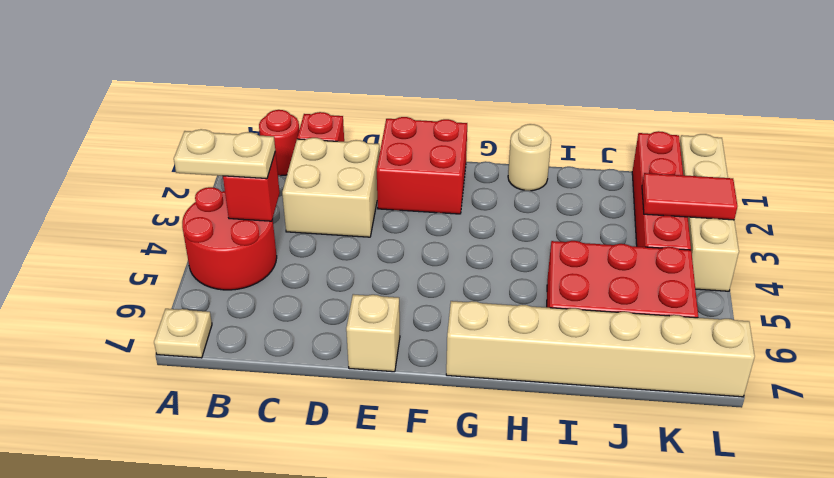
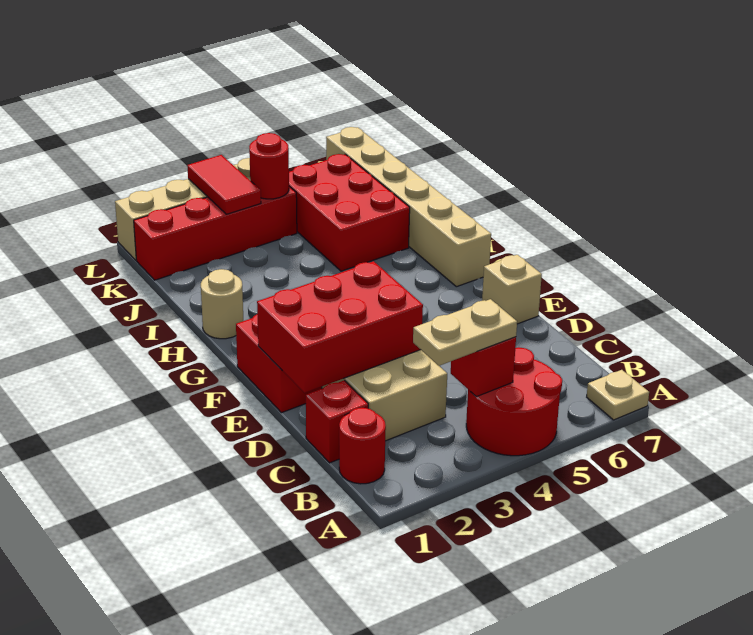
tan plate A4:B4 level 3 -> tan plate B3:B4 level 3
none -> red brick D1:E3 level 2
none -> red round brick K4 level 2

